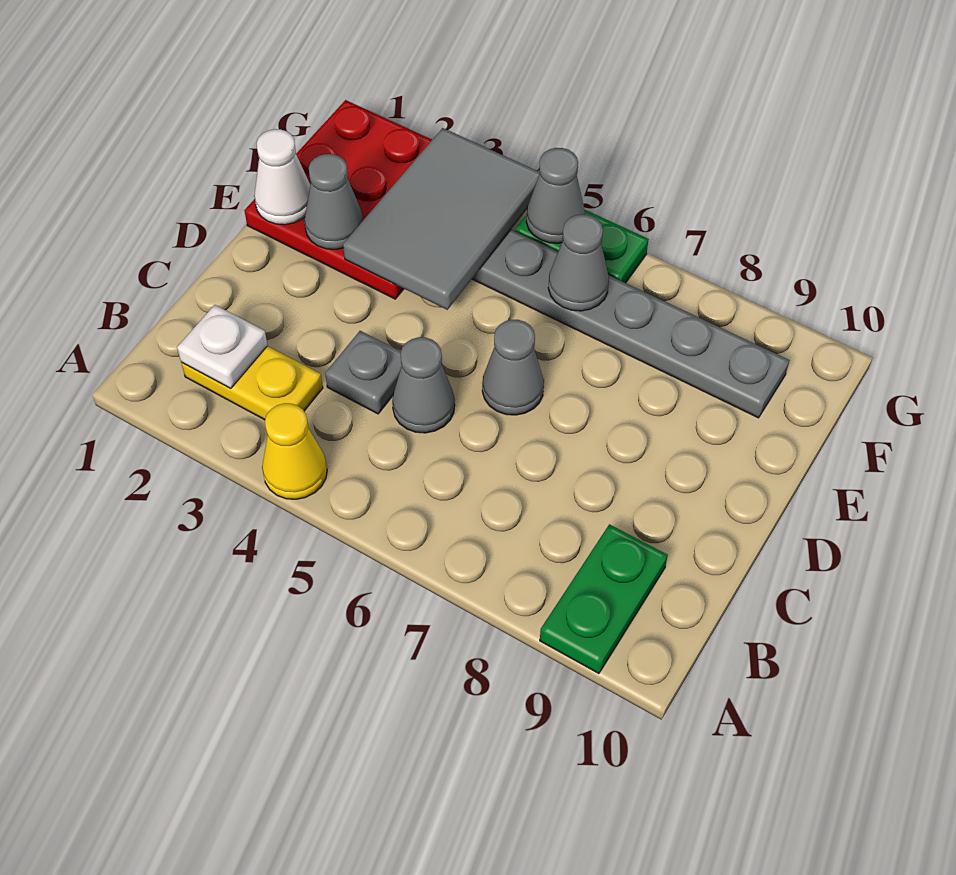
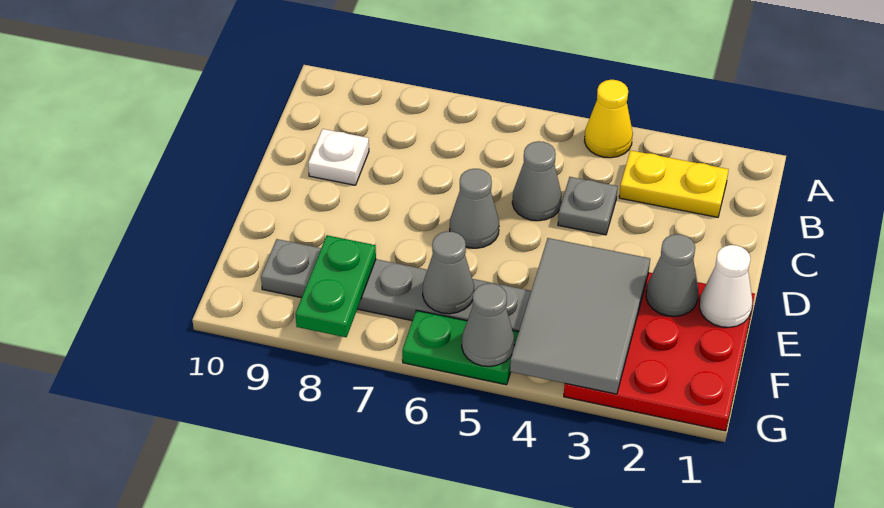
green plate A9:B9 level 1 -> green plate F8:G8 level 2
white plate B2 level 2 -> white plate C9 level 1

